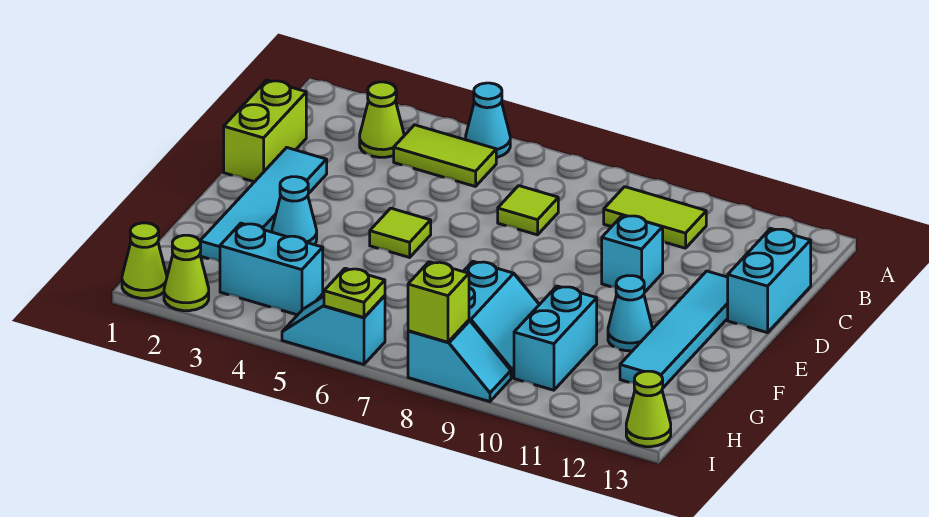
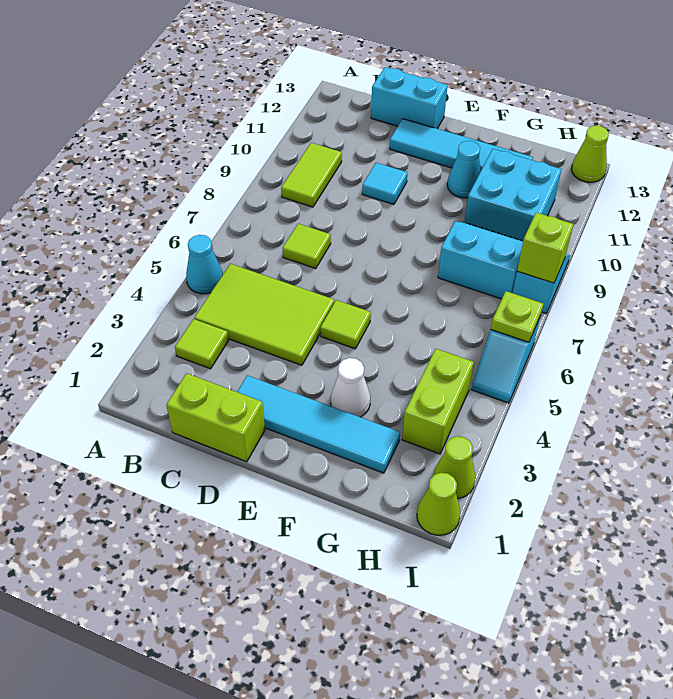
lime cone B3 level 1 -> lime tile B3 level 1
lime tile B4:B5 level 1 -> lime tile B4:D5 level 1
cyan brick D10 level 1 -> cyan tile D10 level 1
cyan cone F3 level 1 -> white cone F3 level 1
cyan brick G10:H10 level 1 -> cyan brick G10:H11 level 1
cyan brick H3:H4 level 1 -> lime brick H3:H4 level 1

